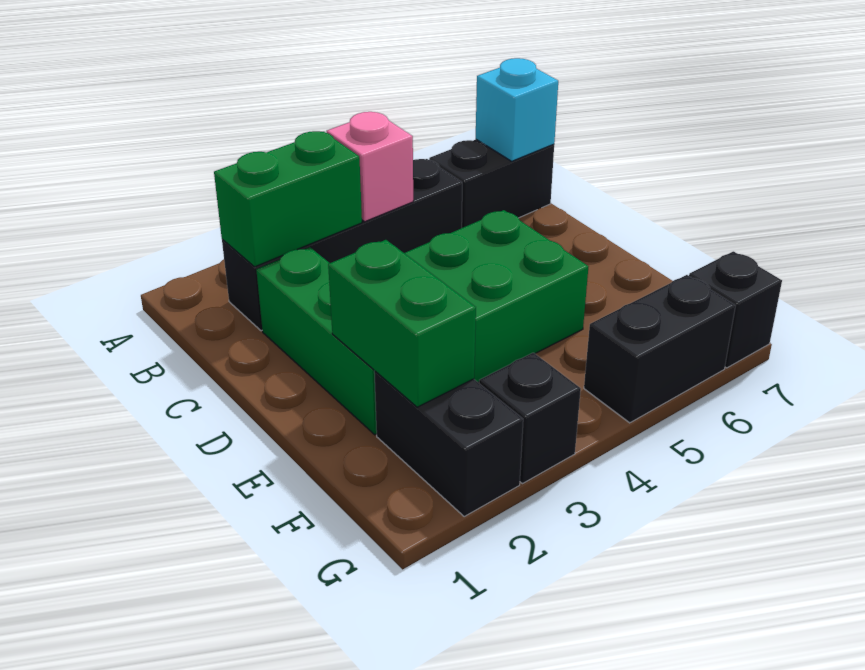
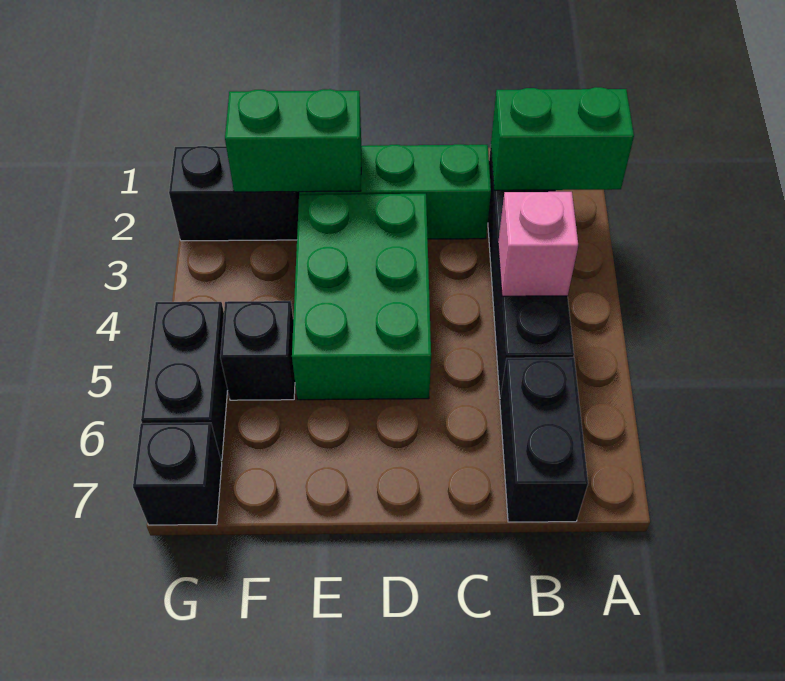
green brick B2:B3 level 2 -> green brick A2:B2 level 2
cyan brick B7 level 2 -> none
black brick G3 level 1 -> black brick F5 level 1

